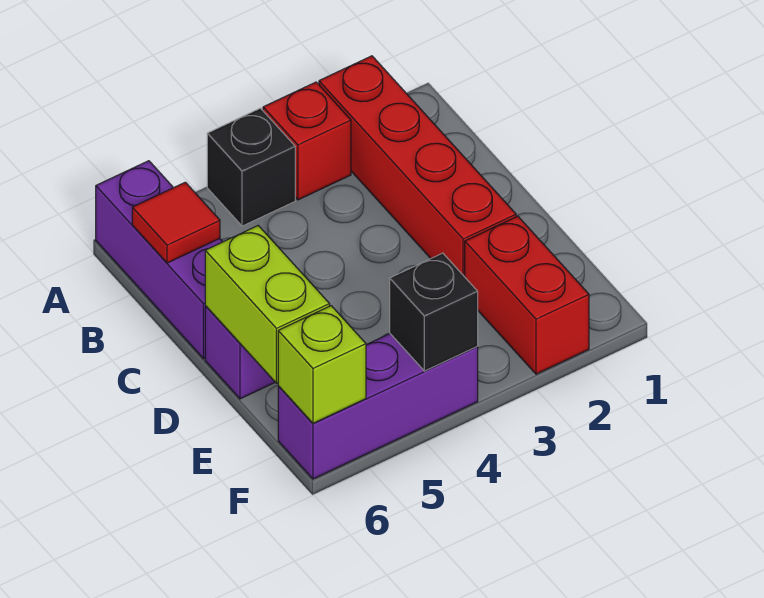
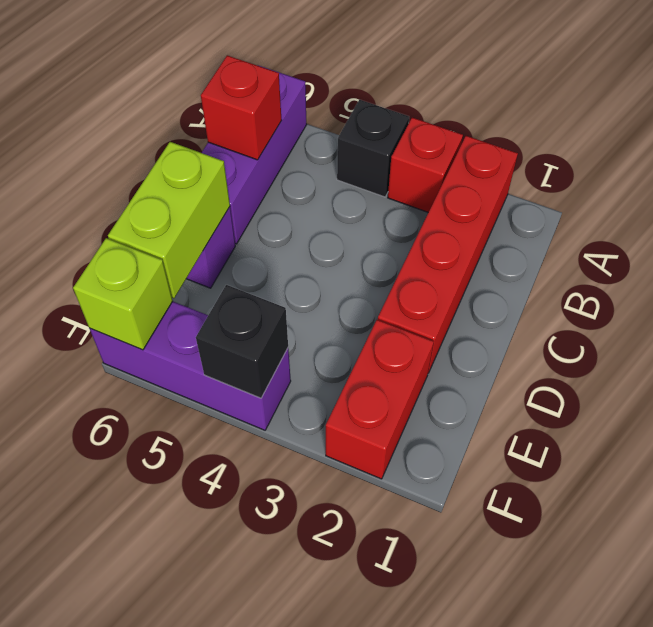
red tile B6 level 2 -> red brick B6 level 2

